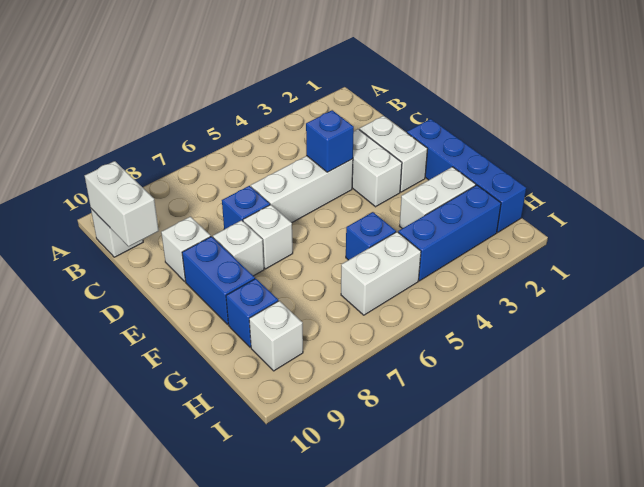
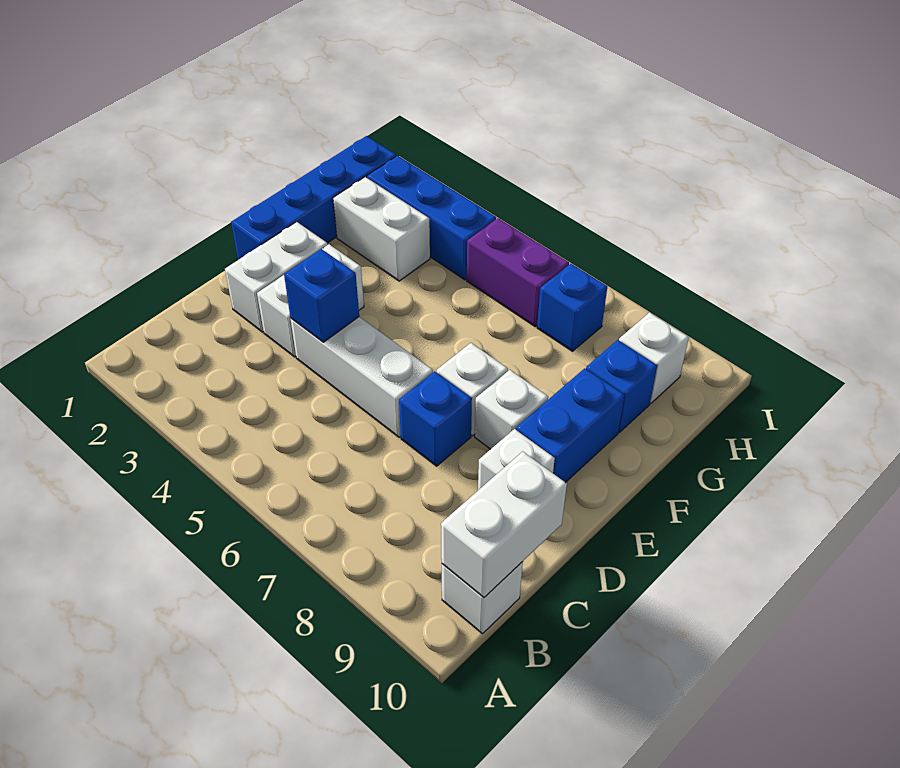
blue brick G5 level 1 -> blue brick H7 level 1
white brick H5:H6 level 1 -> purple brick H5:H6 level 1

